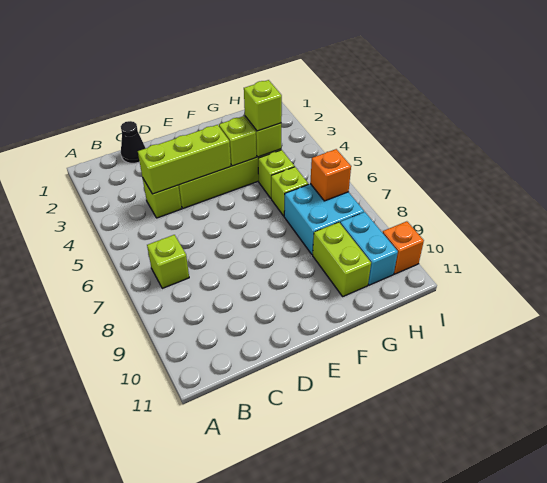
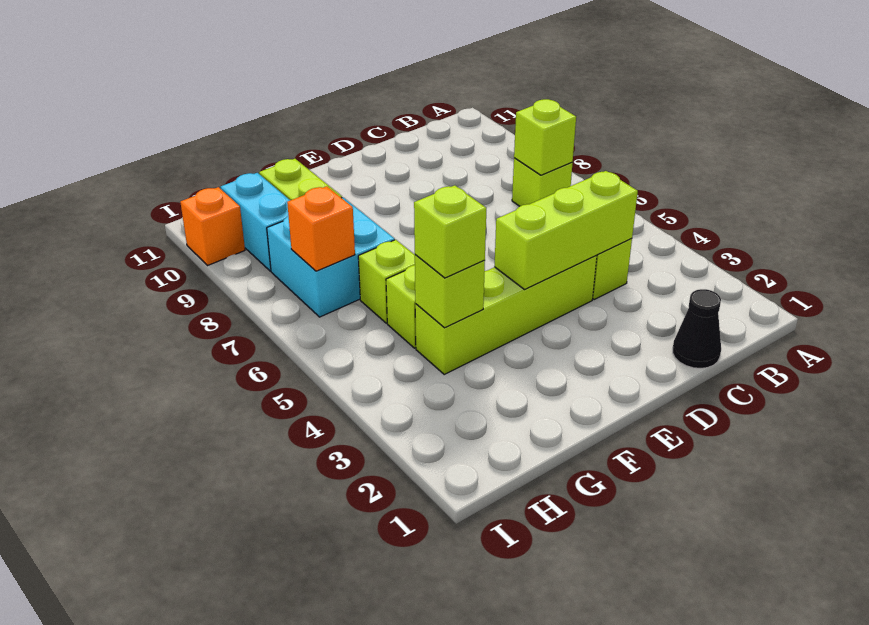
lime brick F4 level 2 -> lime brick B7 level 2

